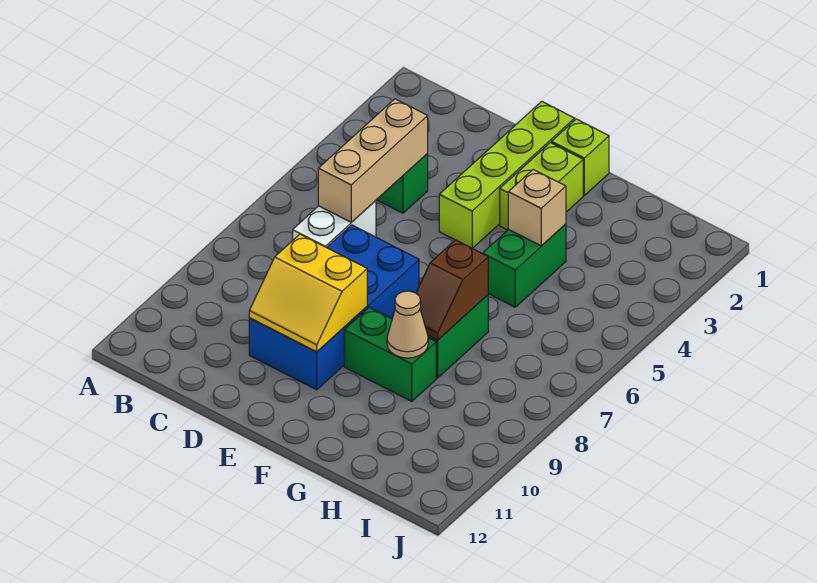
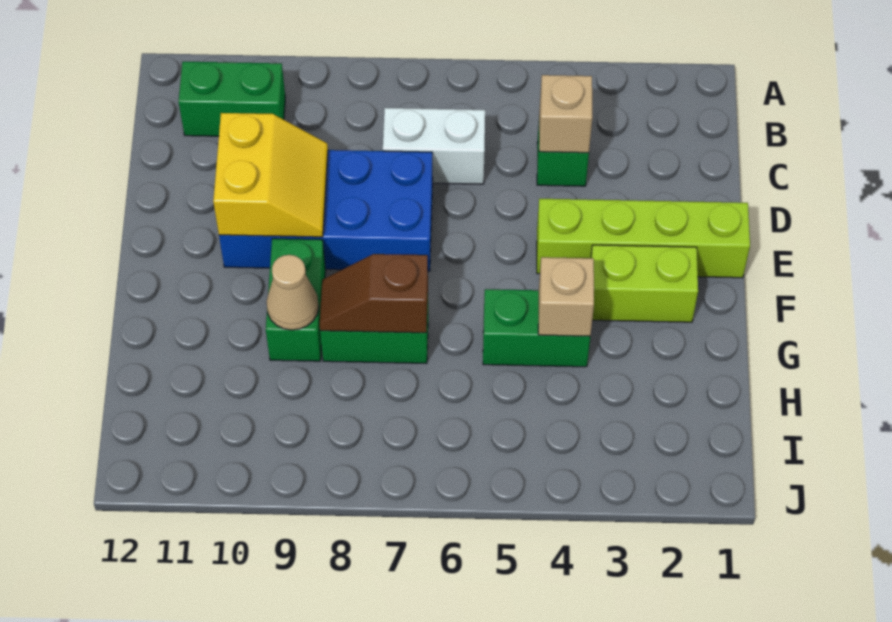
none -> green brick B10:B11 level 1
tan brick C4:C6 level 2 -> tan brick C4 level 2
yellow slope D9:E10 level 2 top 9 -> yellow slope D9:E10 level 2 top 10
lime brick F1 level 1 -> none

